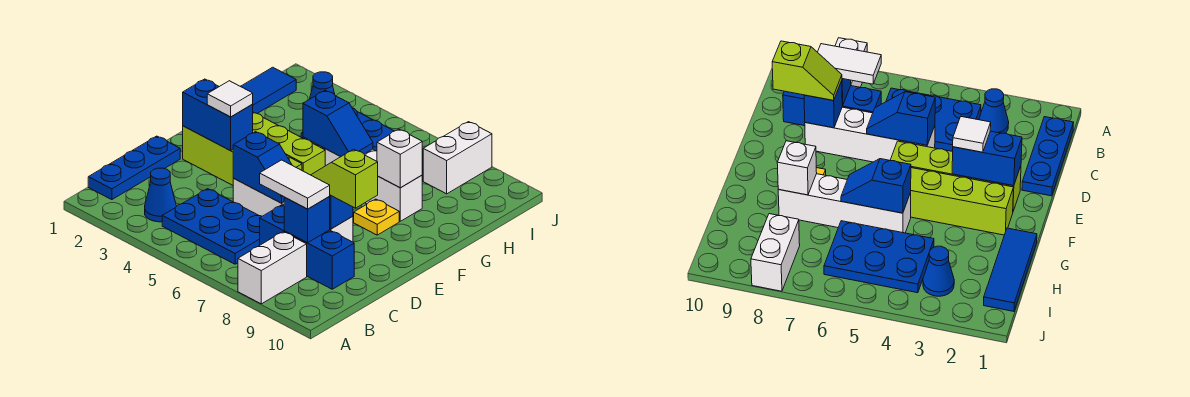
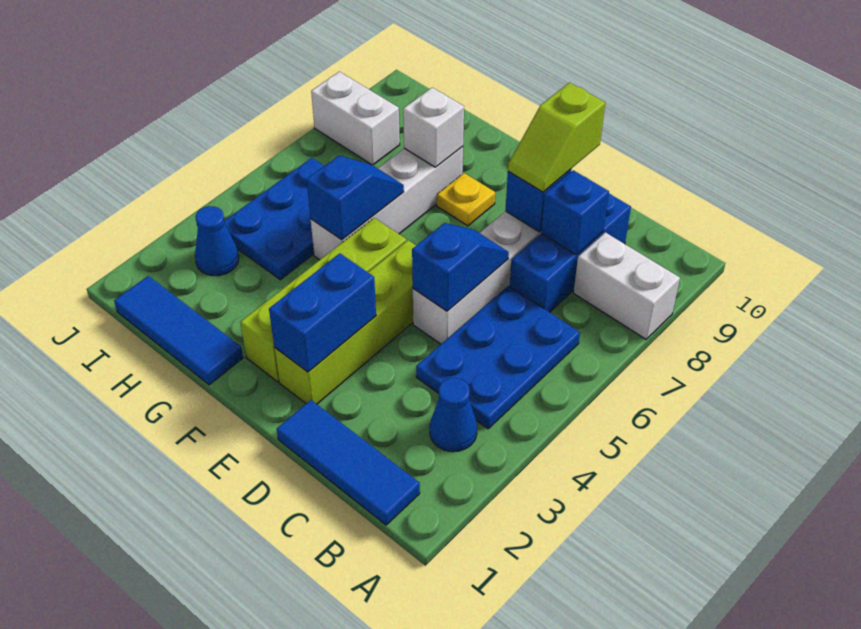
blue plate B1:D1 level 1 -> blue tile B1:D1 level 1
white tile C7:C8 level 3 -> none
white tile E3 level 3 -> none

